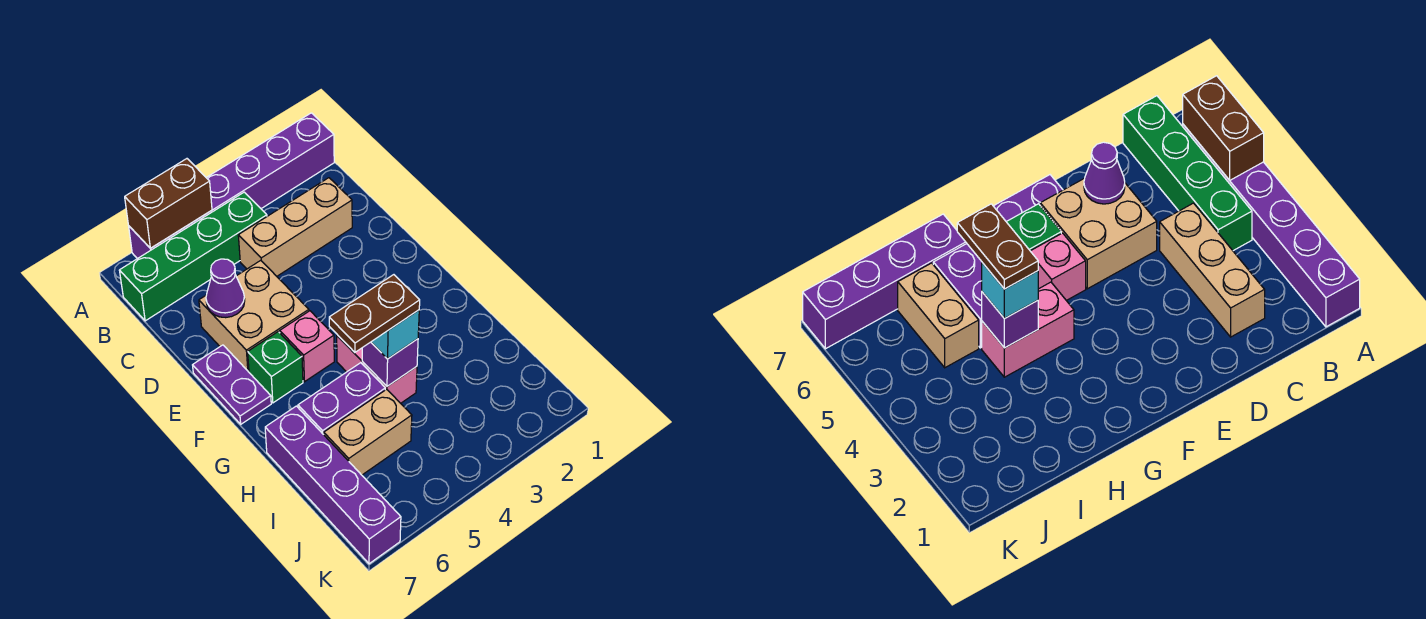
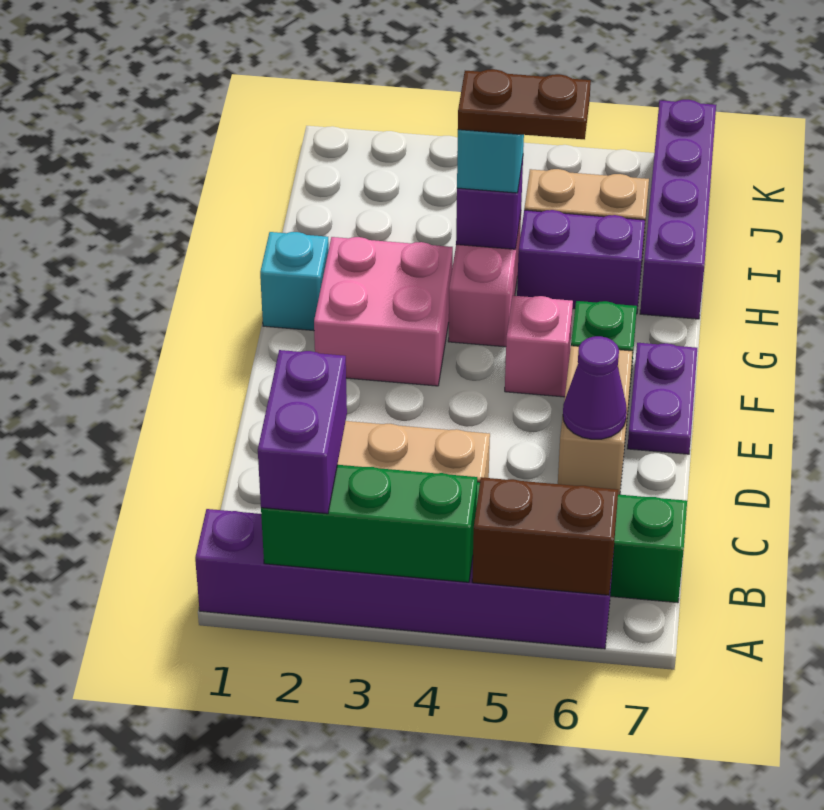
none -> green brick A2:A4 level 2
none -> purple brick A2:B2 level 3
tan brick D5:E6 level 1 -> tan brick D6:E6 level 1
none -> pink brick F2:G3 level 1
none -> cyan brick G1 level 1

